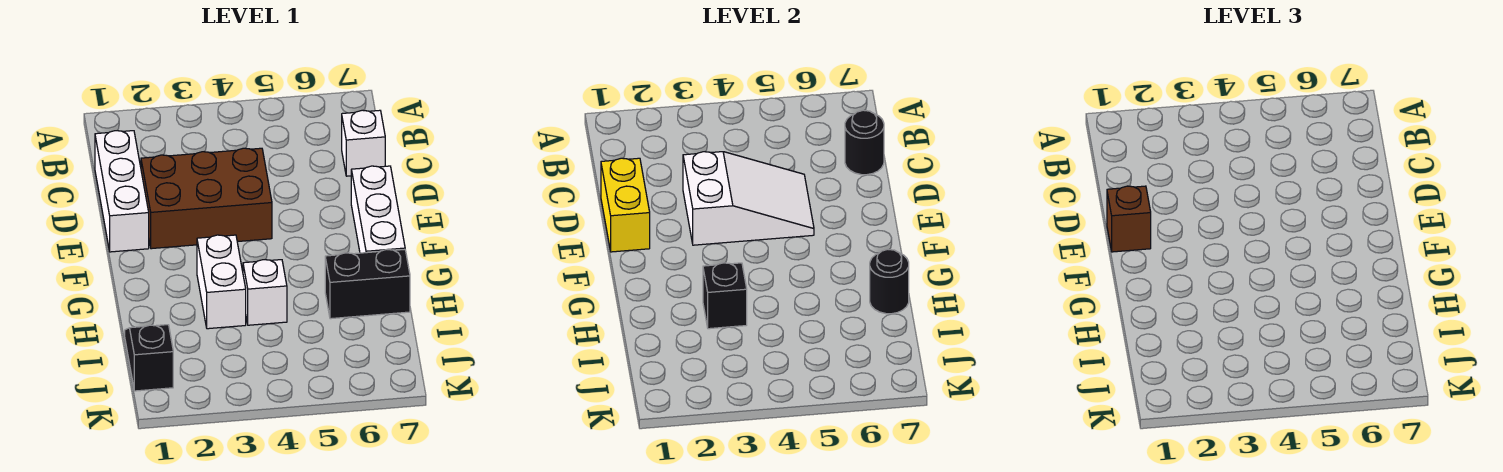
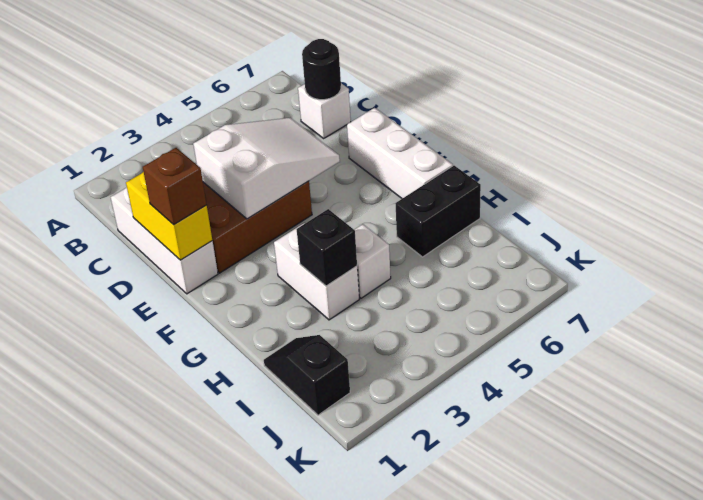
black round brick H7 level 2 -> none

